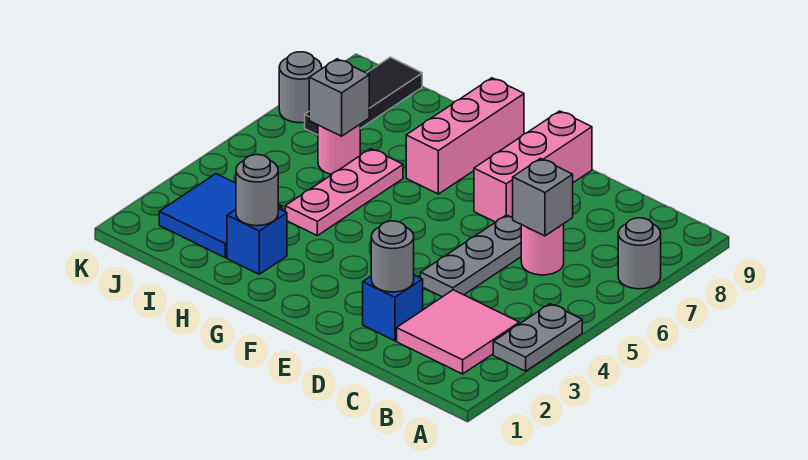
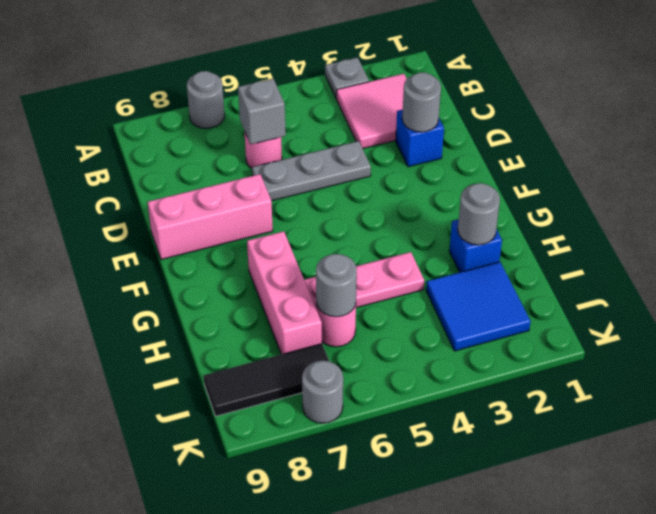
grey plate A3:A4 level 1 -> grey plate A3 level 1
pink brick G7:G9 level 1 -> pink brick G7:I7 level 1
grey brick I6 level 2 -> grey round brick I6 level 2

